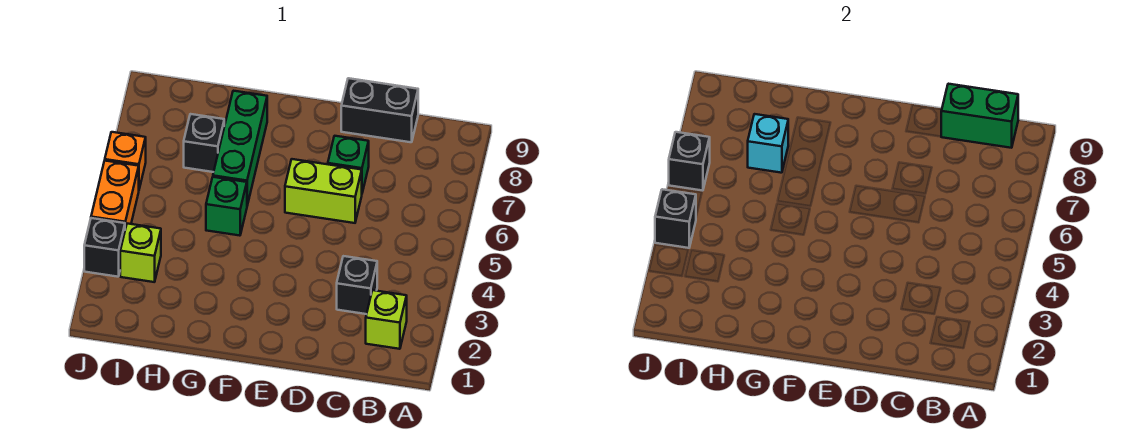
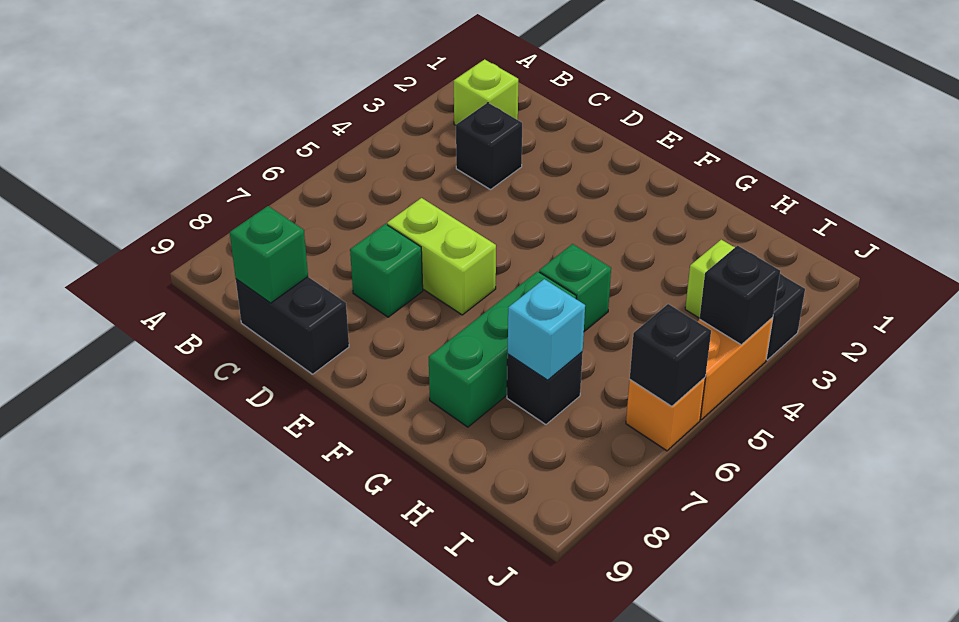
green brick B9:C9 level 2 -> green brick C9 level 2

